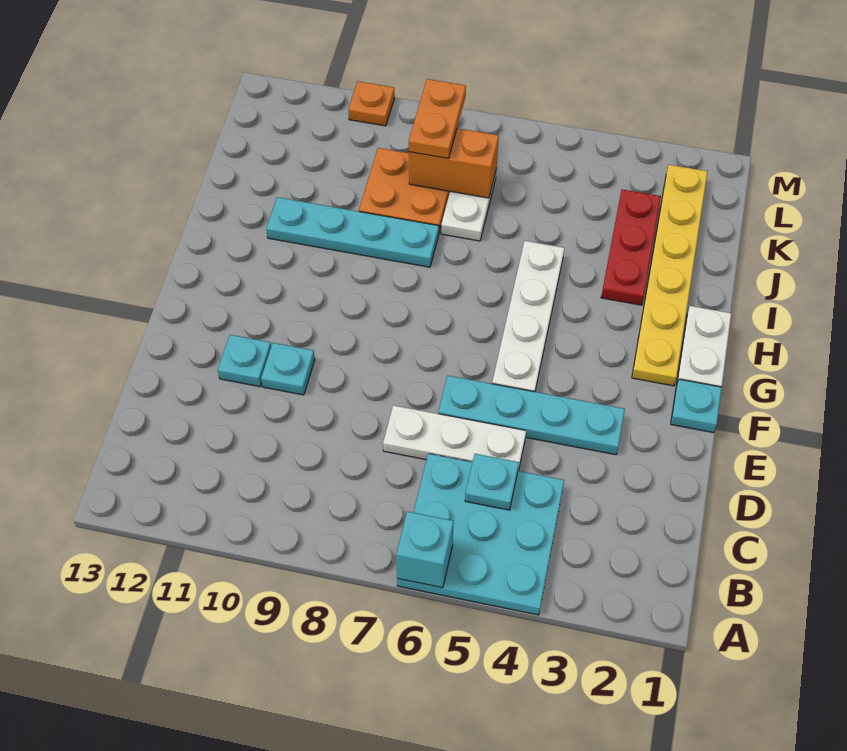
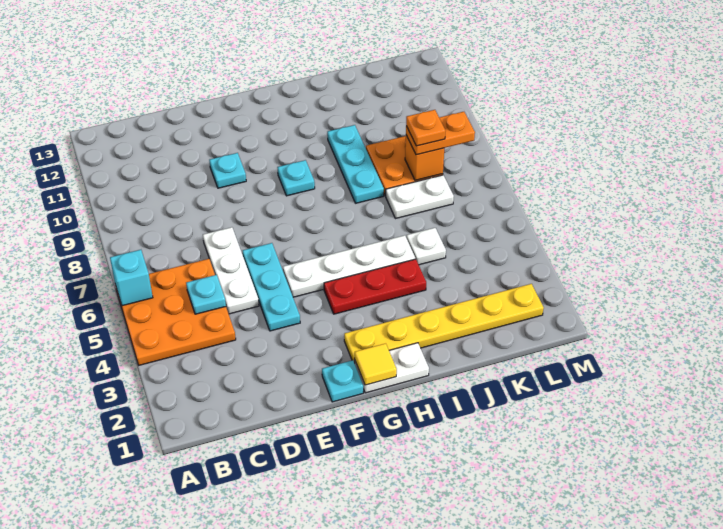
cyan plate A4:C6 level 1 -> orange plate A4:C6 level 1
cyan plate E3:E6 level 1 -> cyan plate E4:E6 level 1
cyan plate E11 level 1 -> cyan plate G9 level 1
none -> yellow tile G1 level 2
red plate I3:K3 level 1 -> red plate G4:I4 level 1
cyan plate I8:I11 level 1 -> cyan plate I8:I10 level 1
none -> white plate J5 level 1
orange brick K7:K8 level 2 -> orange brick K8 level 2
orange plate M10 level 1 -> orange plate K8 level 4

